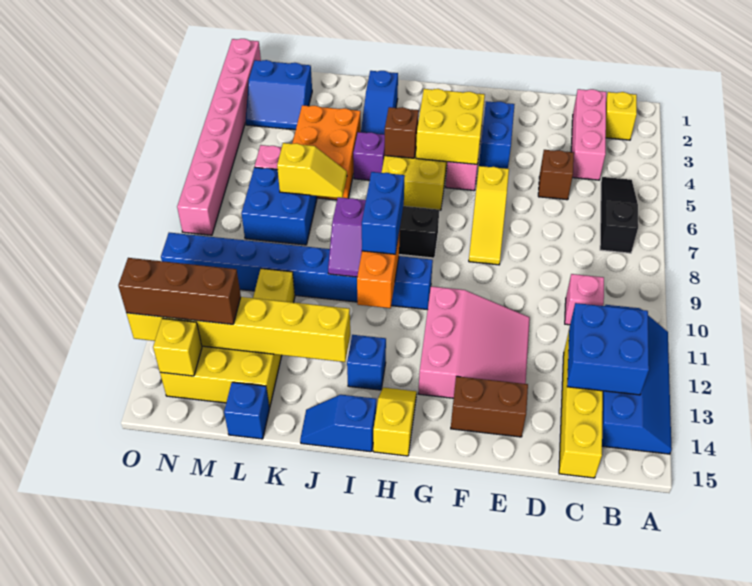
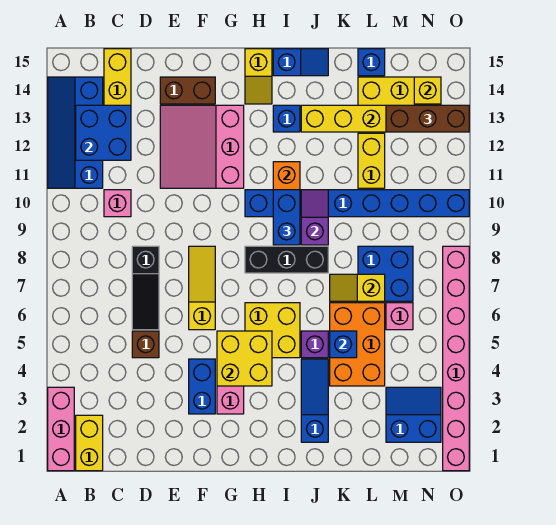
yellow brick B2 level 1 -> yellow brick B1:B2 level 1
black slope B5:B7 level 1 top 7 -> black slope D6:D8 level 1 top 8
pink brick C2:C4 level 1 -> pink brick A1:A3 level 1
brown brick I5 level 2 -> none
none -> blue brick K5 level 2

